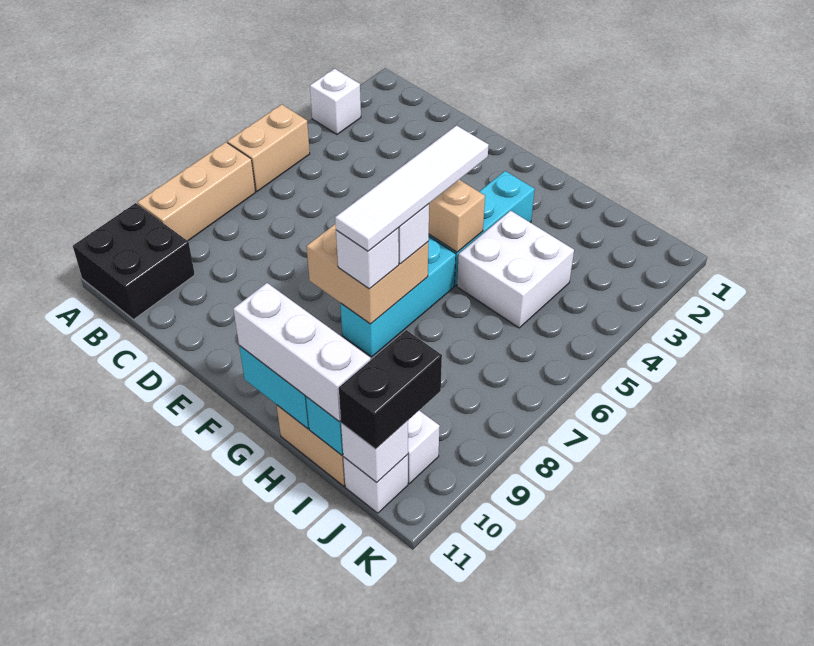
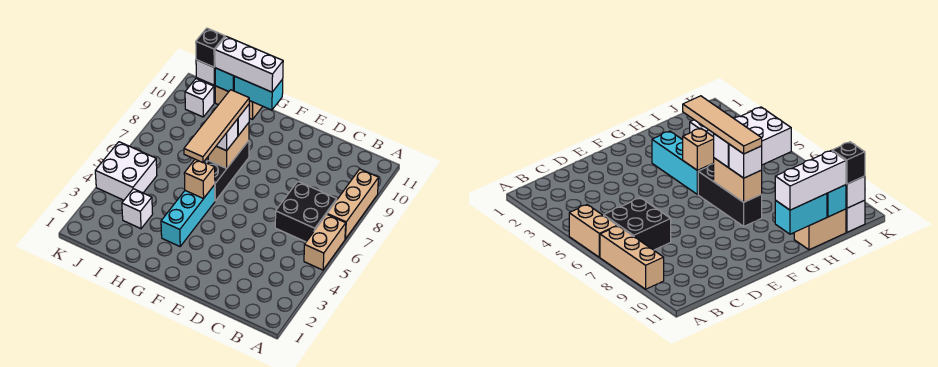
white brick A3 level 1 -> white brick I3 level 1
black brick A10:B11 level 1 -> black brick B6:C7 level 1
tan brick F7:G8 level 2 -> tan brick G7:G8 level 2
white tile G5:G8 level 4 -> tan tile G5:G8 level 4
cyan brick G6:G8 level 1 -> black brick G6:G8 level 1
white brick H4:I5 level 1 -> white brick J4:K5 level 1
black brick J10:J11 level 3 -> black brick J11 level 3

